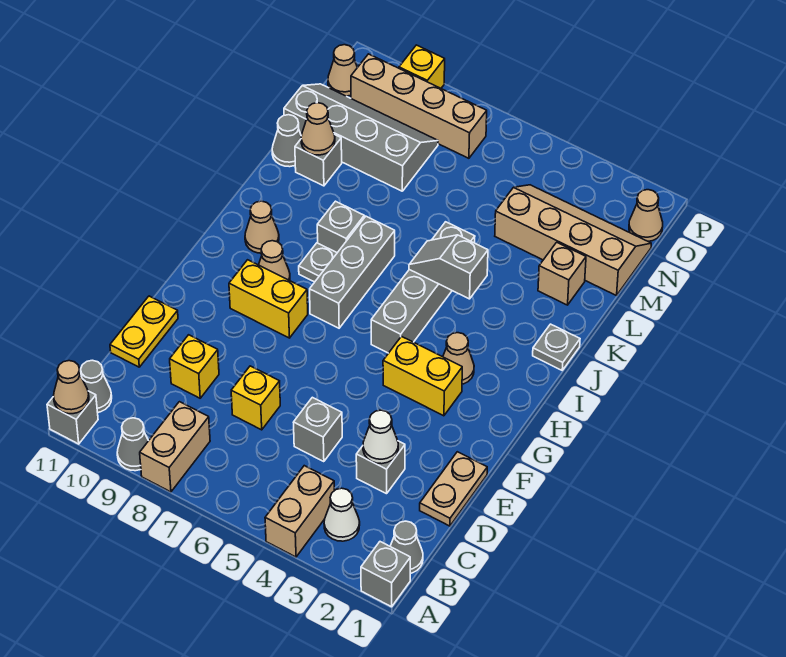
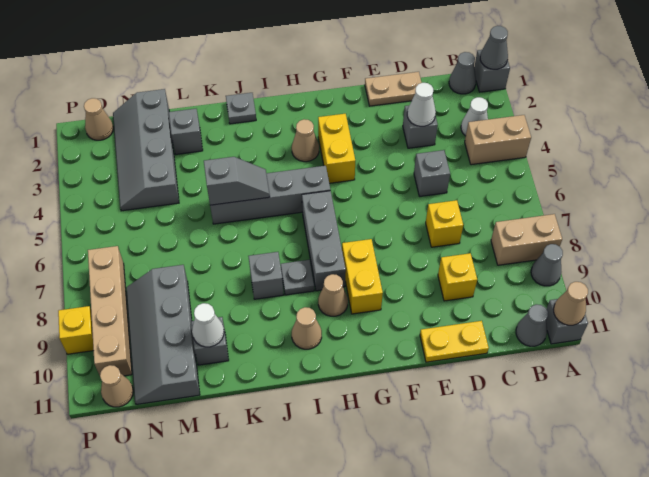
grey brick H7:J7 level 1 -> grey brick H6:H8 level 1
grey slope J4:J5 level 2 top 4 -> grey slope J5:K5 level 2 top K
tan brick L2 level 1 -> grey brick L2 level 1
tan cone L10 level 2 -> white cone L10 level 2
grey cone L11 level 1 -> grey cone A1 level 2
tan slope M1:N4 level 1 top M -> grey slope M1:N4 level 1 top M

